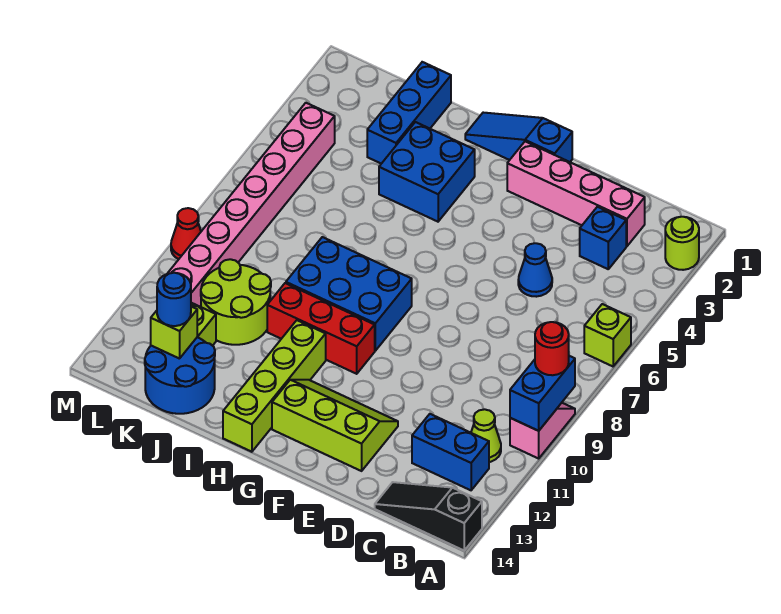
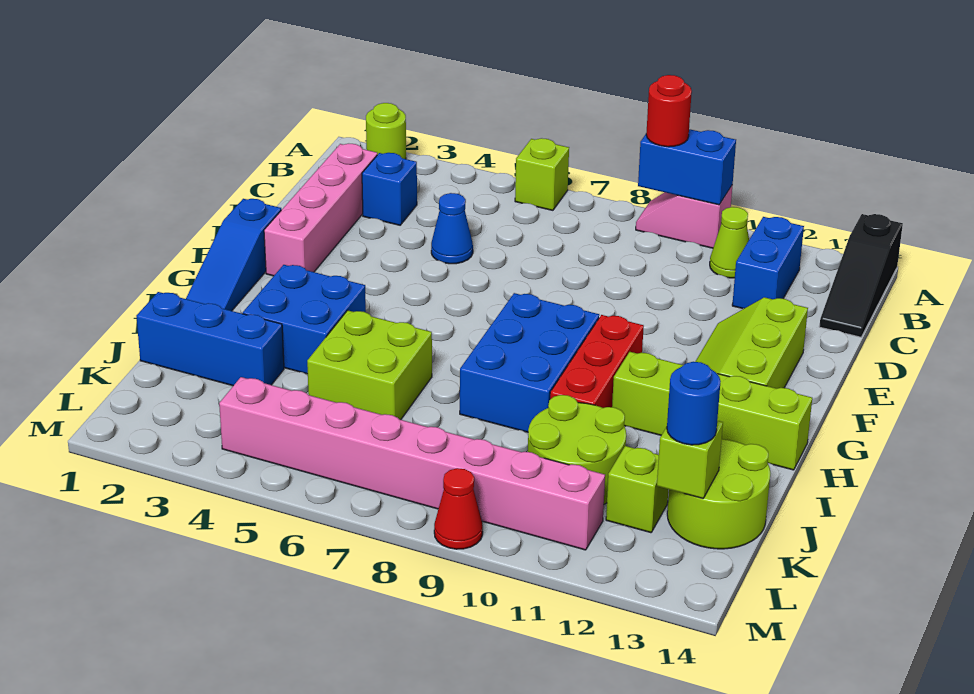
none -> lime brick I5:J6 level 1
blue round brick J13:K14 level 1 -> lime round brick J13:K14 level 1

